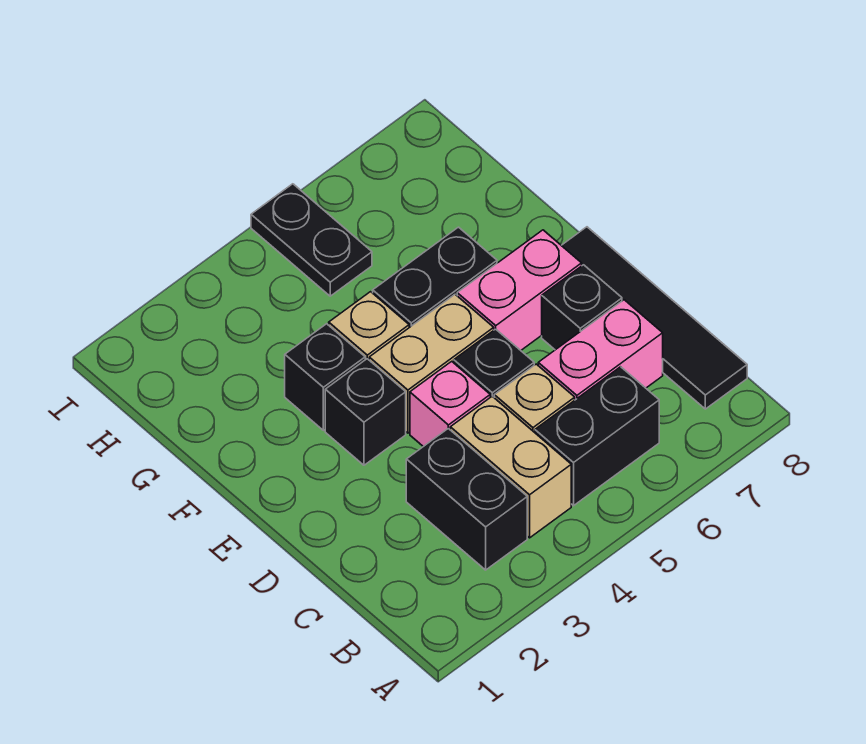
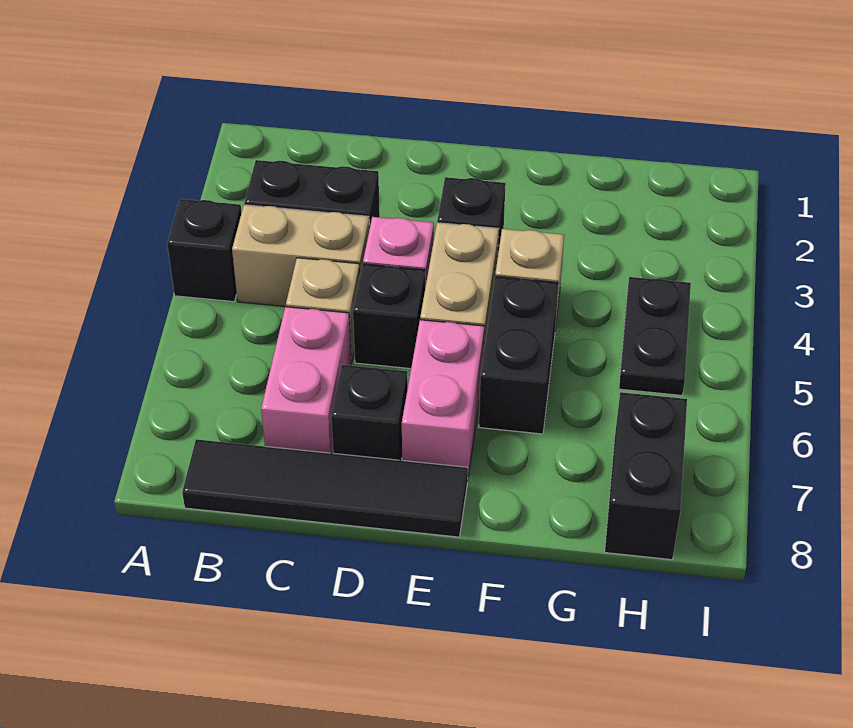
black brick B5:B6 level 1 -> black brick H7:H8 level 1
black brick F3 level 1 -> black brick A4 level 1
black plate H5:I5 level 1 -> black plate H4:H5 level 1

